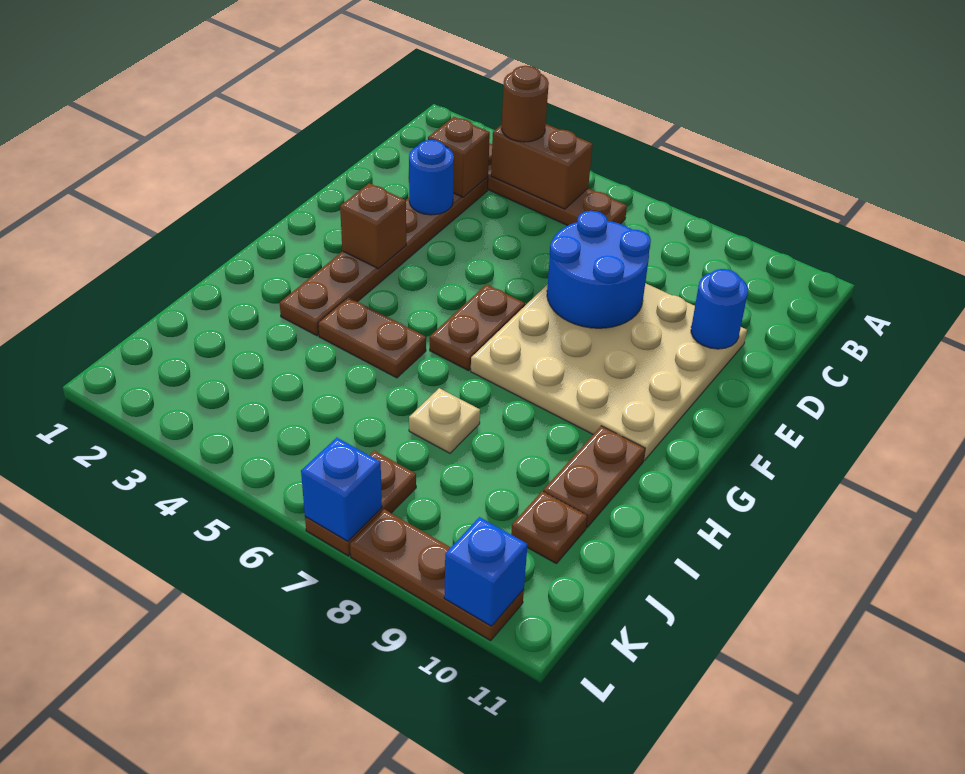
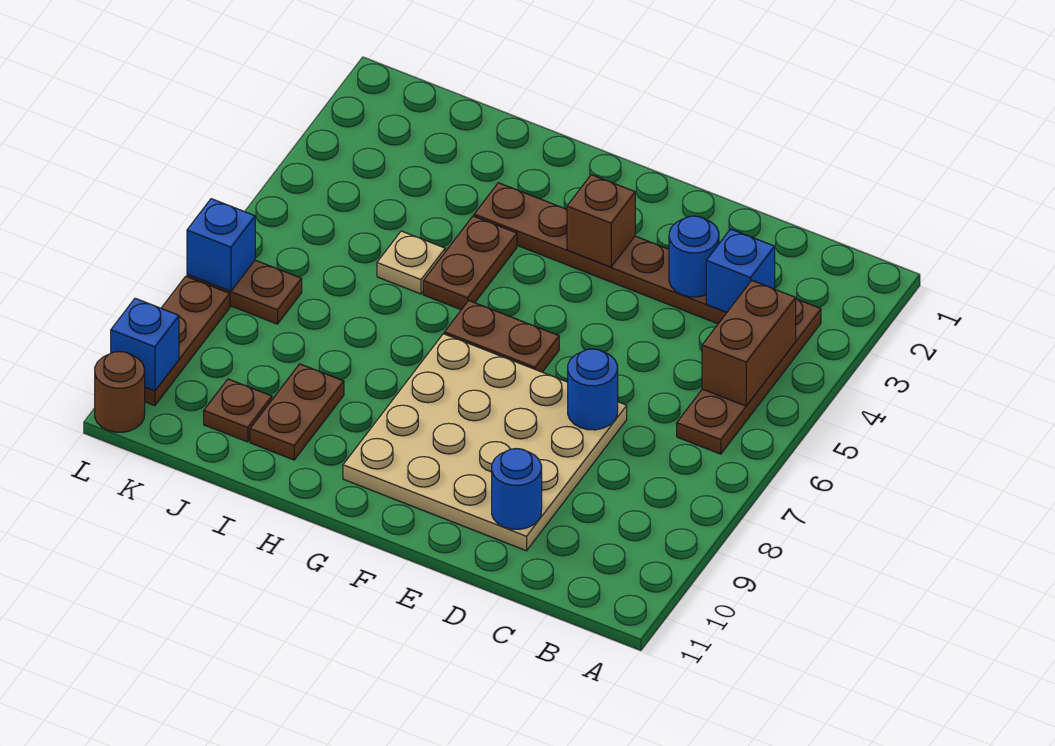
brown round brick B4 level 3 -> brown round brick L11 level 1
brown brick C3 level 2 -> blue brick C3 level 2
blue round brick D7:E8 level 2 -> blue round brick D7 level 2
brown plate H10:I10 level 1 -> brown plate I9:I10 level 1
tan plate I7 level 1 -> tan plate I5 level 1

